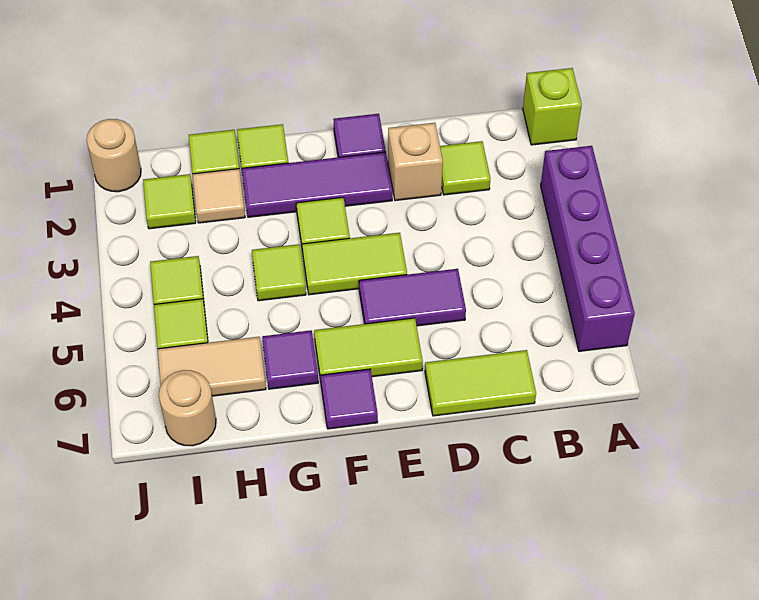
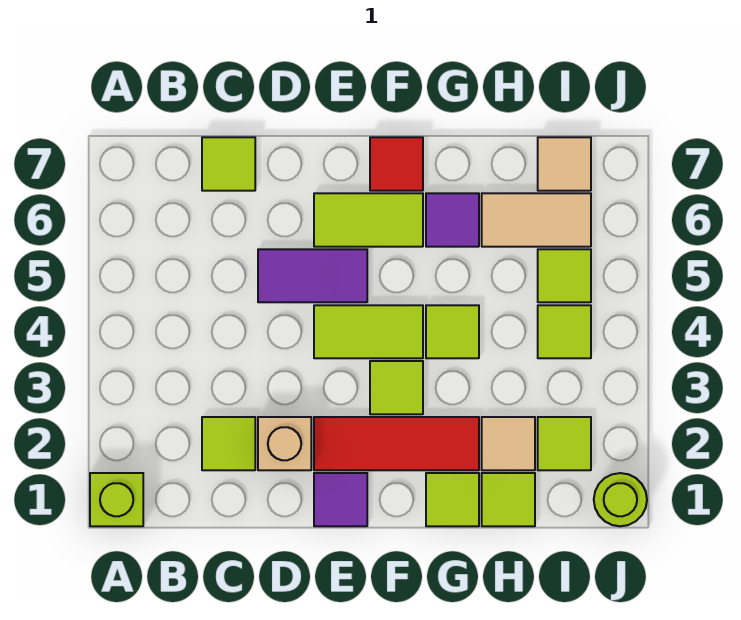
purple brick A3:A6 level 1 -> none
lime tile C7:D7 level 1 -> lime tile C7 level 1
purple tile E2:G2 level 1 -> red tile E2:G2 level 1
purple tile F7 level 1 -> red tile F7 level 1
tan round brick I7 level 1 -> tan tile I7 level 1
tan round brick J1 level 1 -> lime round brick J1 level 1

